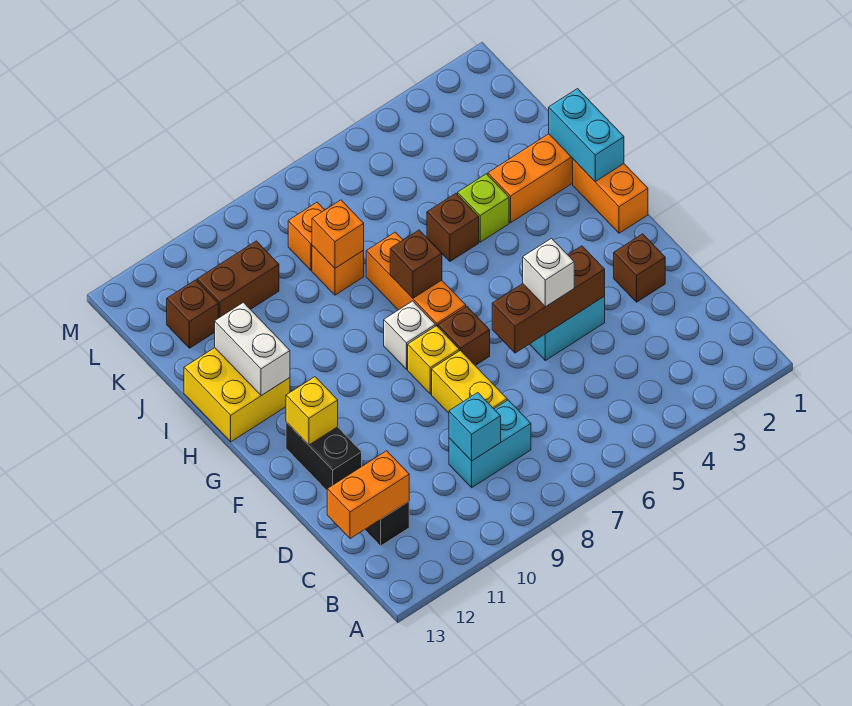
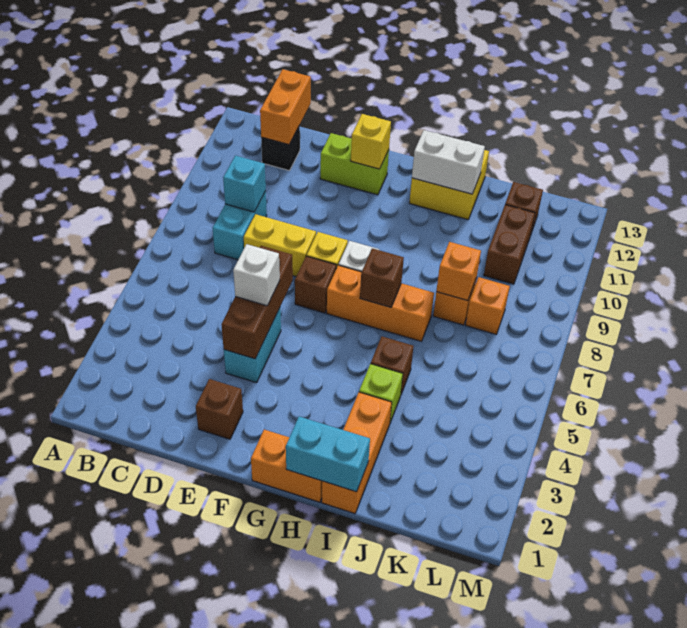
black brick E12:F12 level 1 -> lime brick E12:F12 level 1

